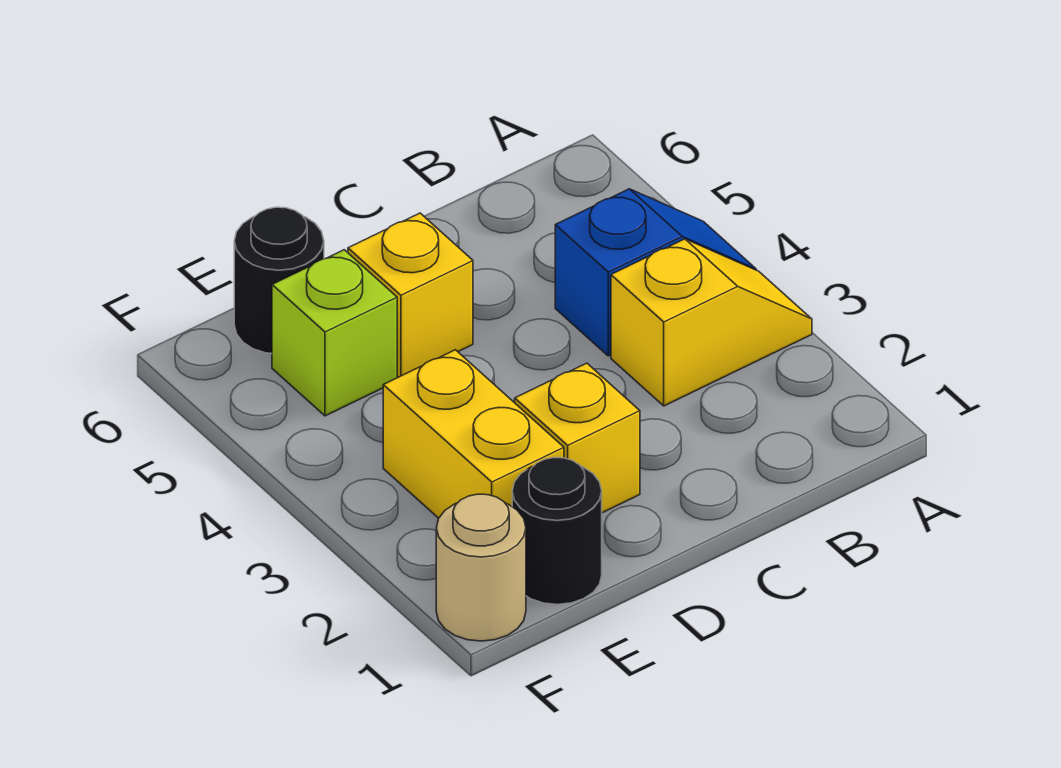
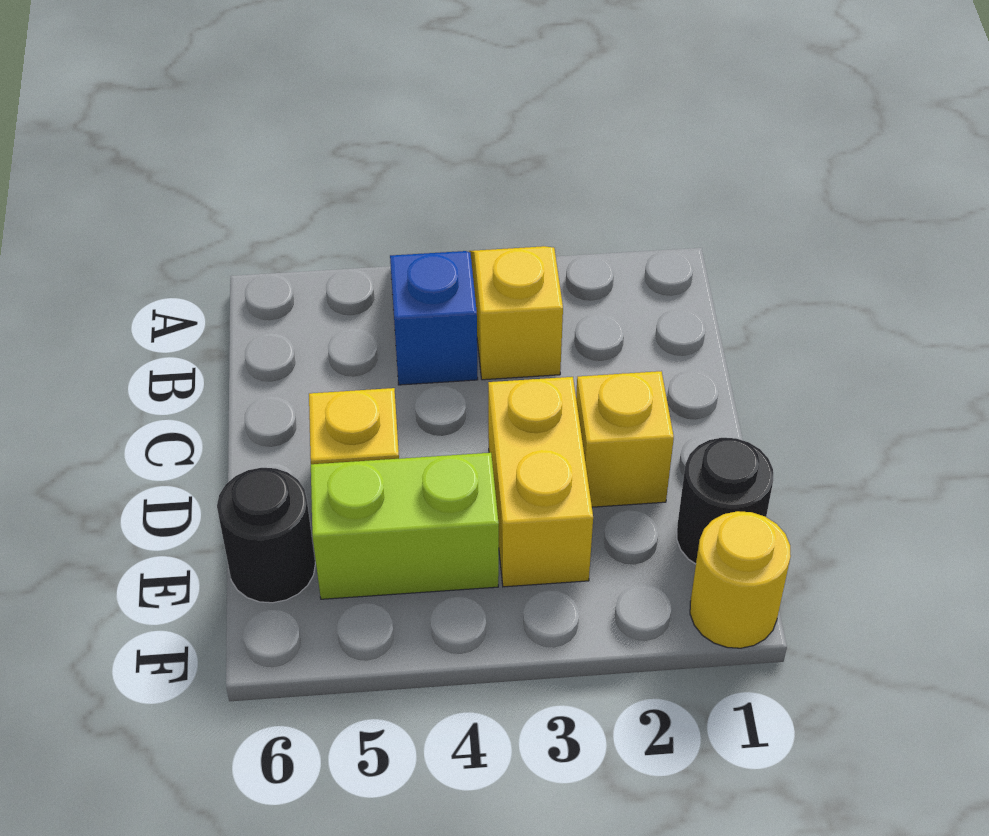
yellow brick E2:E3 level 1 -> yellow brick D3:E3 level 1
lime brick E5 level 1 -> lime brick E4:E5 level 1
tan round brick F1 level 1 -> yellow round brick F1 level 1

